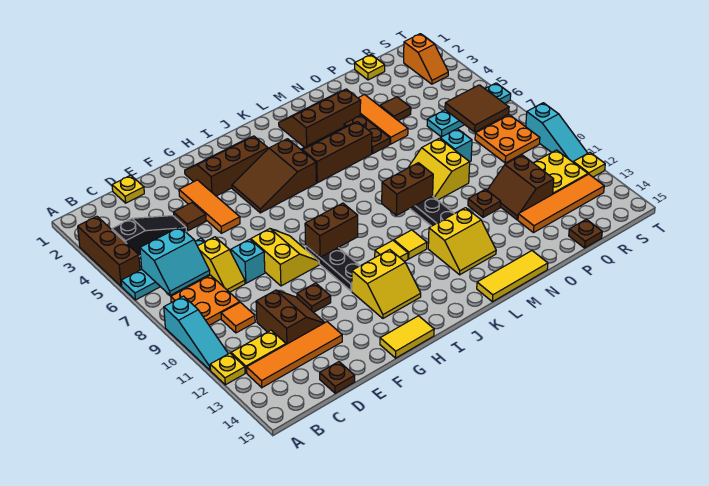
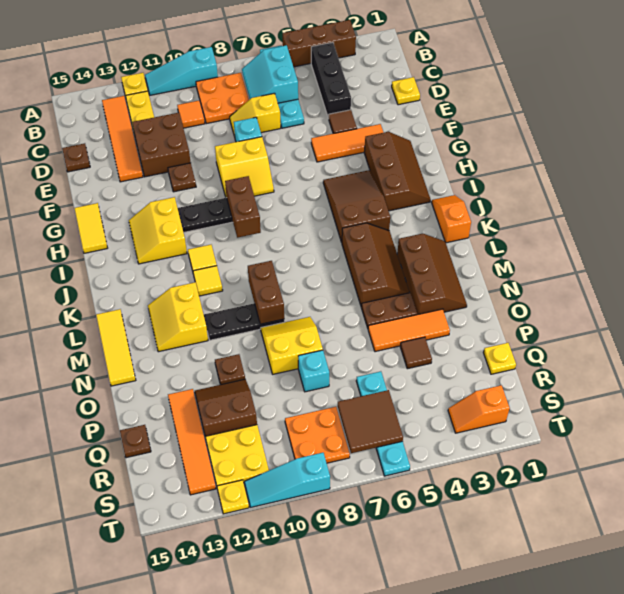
black slope B4:D4 level 1 top B -> black brick B4:D4 level 1
brown slope D11:E12 level 1 top D -> brown brick D11:E12 level 1
none -> orange slope J1:K1 level 1 top K

